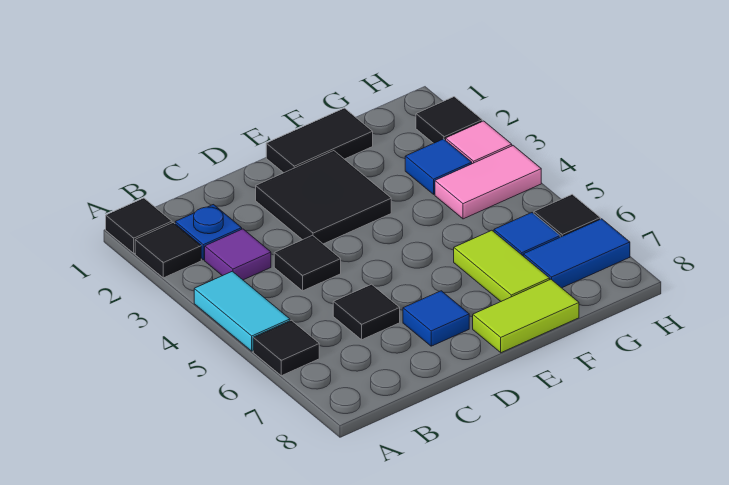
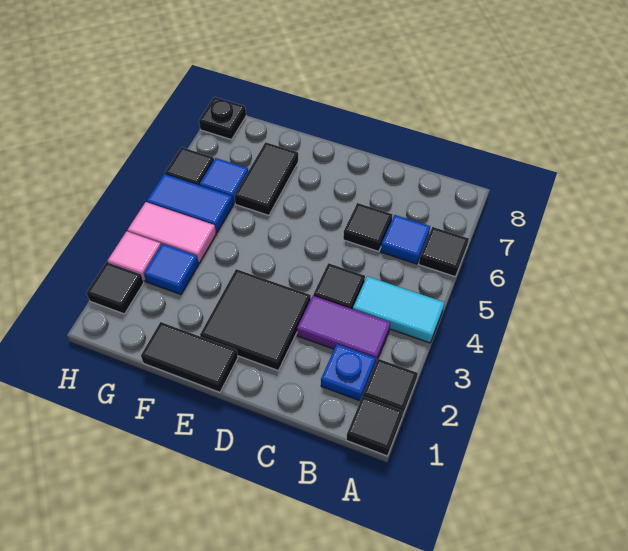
cyan tile A4:A5 level 1 -> cyan tile A4:B4 level 1
purple tile B3 level 1 -> purple tile B3:C3 level 1
blue tile D7 level 1 -> blue tile B6 level 1
lime tile E8:F8 level 1 -> none
lime tile F6:F7 level 1 -> black tile F6:F7 level 1
blue tile G7:H7 level 1 -> blue tile G5:H5 level 1
none -> black plate H8 level 1

